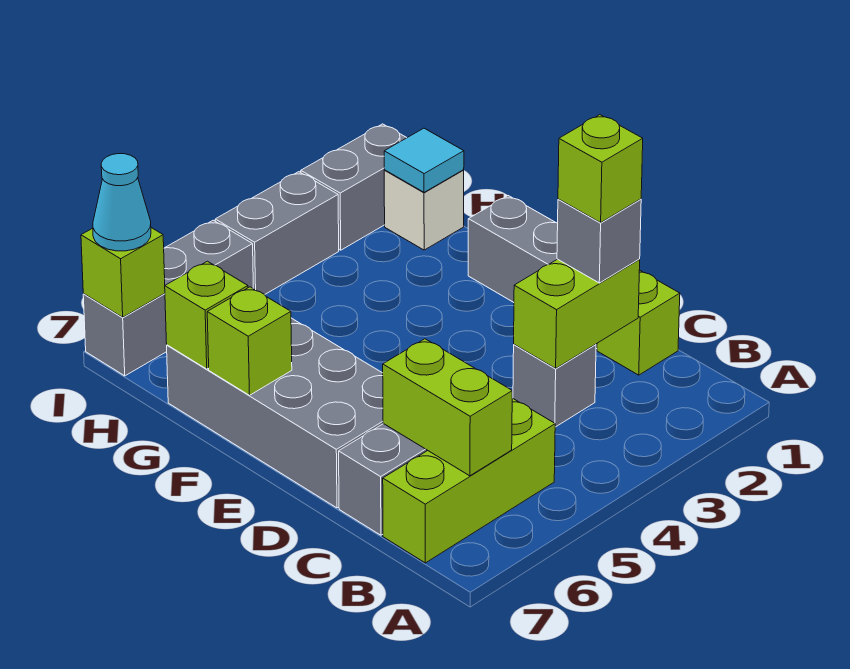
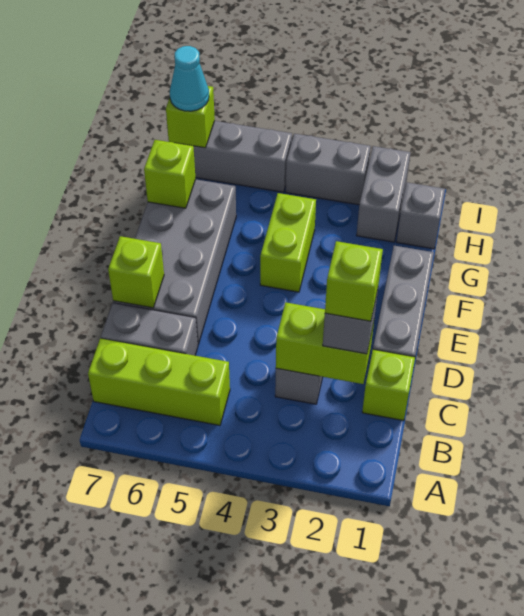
lime brick B6:C6 level 2 -> lime brick F4:G4 level 1
lime brick F7 level 2 -> lime brick D7 level 2
white brick H1 level 1 -> grey brick H1 level 1
cyan tile H1 level 2 -> none
grey brick I1:I2 level 1 -> grey brick H2:I2 level 1

